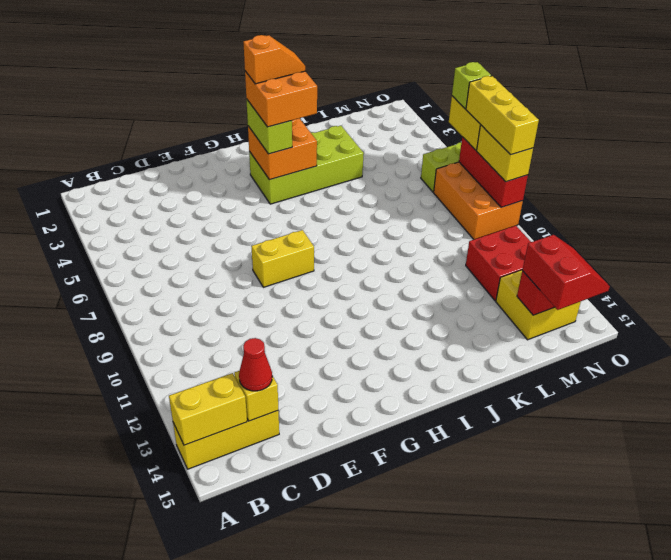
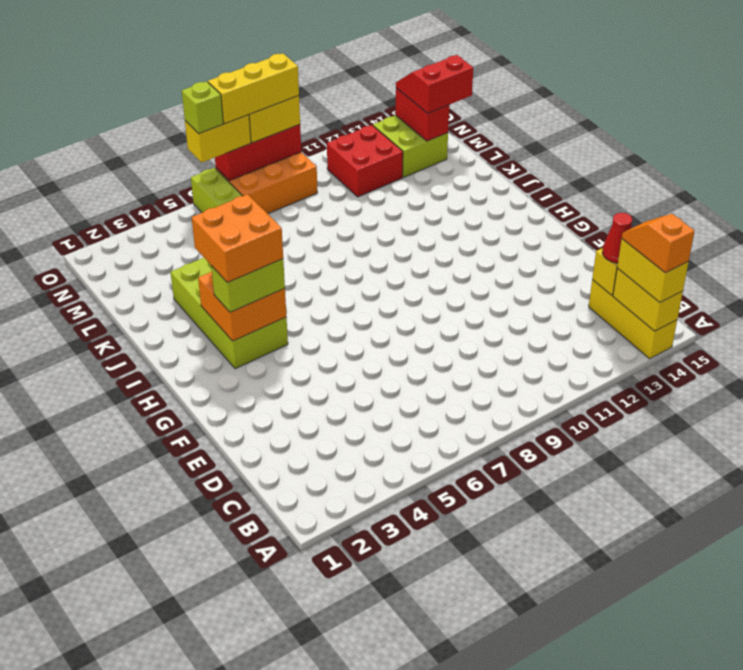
yellow brick F8:G8 level 1 -> yellow brick A14:B14 level 3
orange slope H3:I3 level 5 top H -> orange slope A14:B14 level 4 top A
yellow brick M13:N14 level 1 -> lime brick M13:N14 level 1

